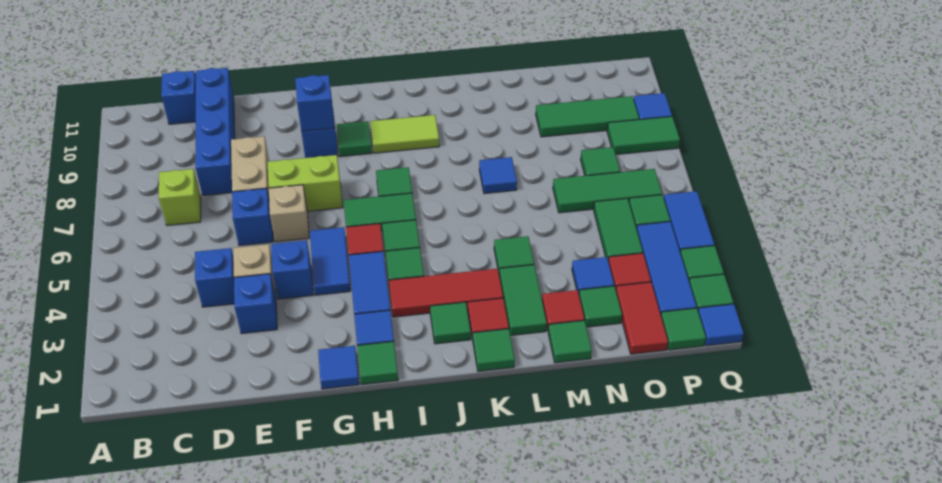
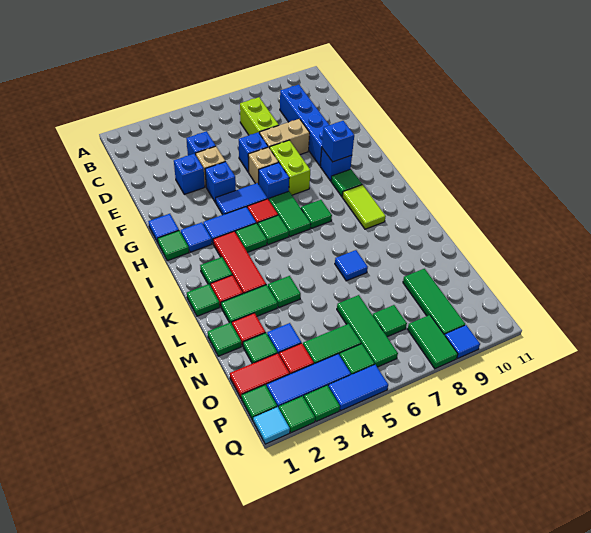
lime brick C7 level 1 -> lime brick C7:D7 level 1
blue brick C11 level 1 -> blue brick G6 level 1
blue brick D8:D11 level 1 -> blue brick C9:F9 level 1
blue tile Q1 level 1 -> cyan tile Q1 level 1

